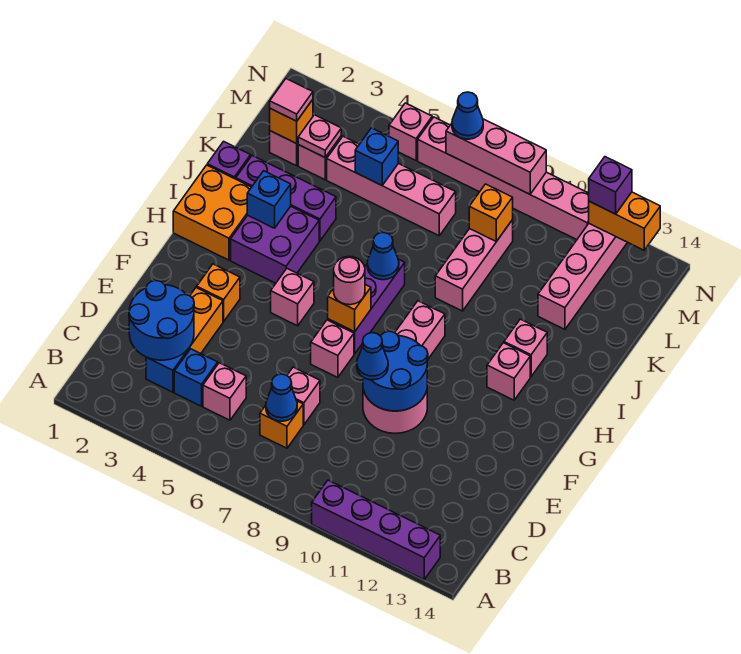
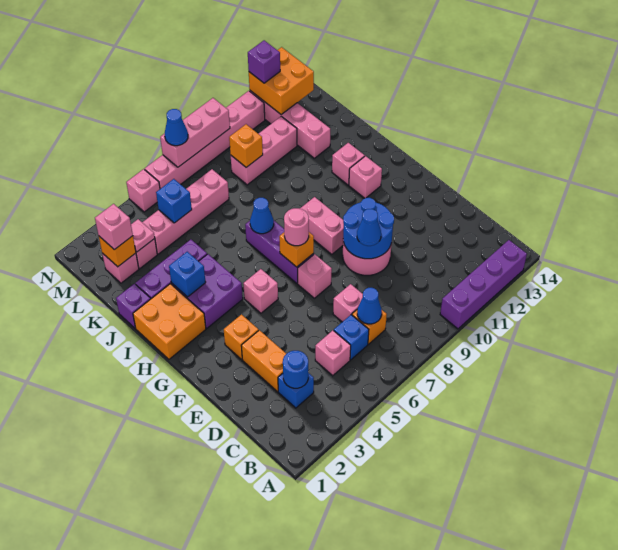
blue round brick C2:D3 level 2 -> blue round brick C3 level 2
blue brick C4 level 1 -> blue brick C6 level 1
pink brick J9:L9 level 1 -> pink brick L9:L11 level 1
pink tile L2 level 3 -> pink brick L2 level 3
orange brick N12:N13 level 2 -> orange brick M12:N13 level 2

